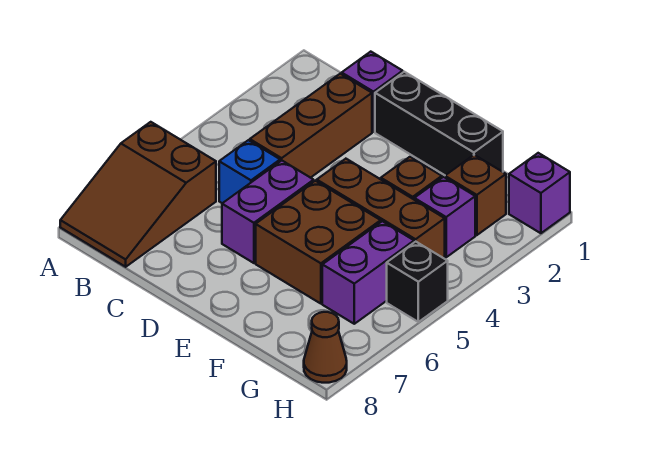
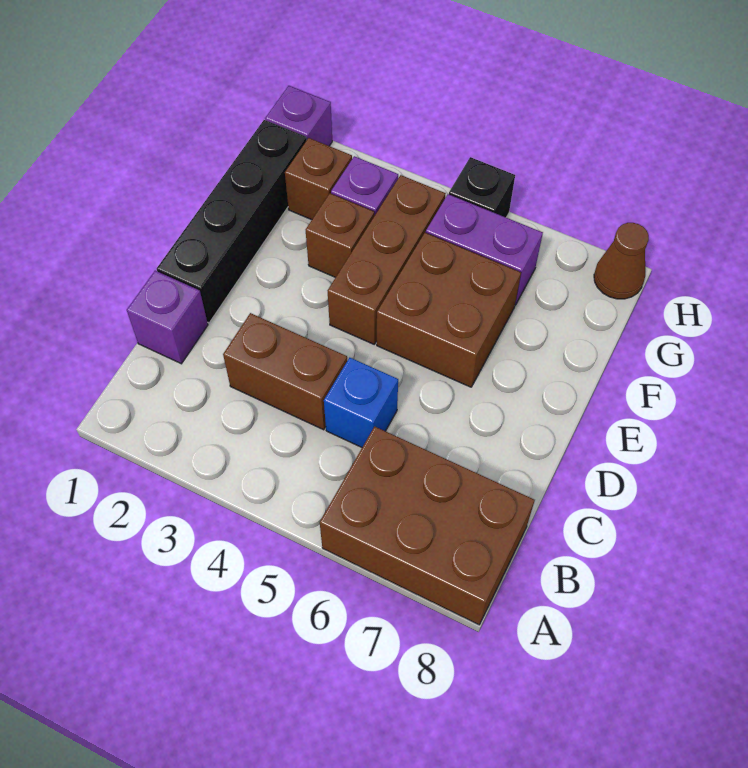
brown slope A6:B8 level 1 top 6 -> brown brick A6:B8 level 1
brown brick C2:C4 level 1 -> brown brick C3:C4 level 1
black brick D1:F1 level 1 -> black brick D1:G1 level 1
purple brick D5:D6 level 1 -> none

